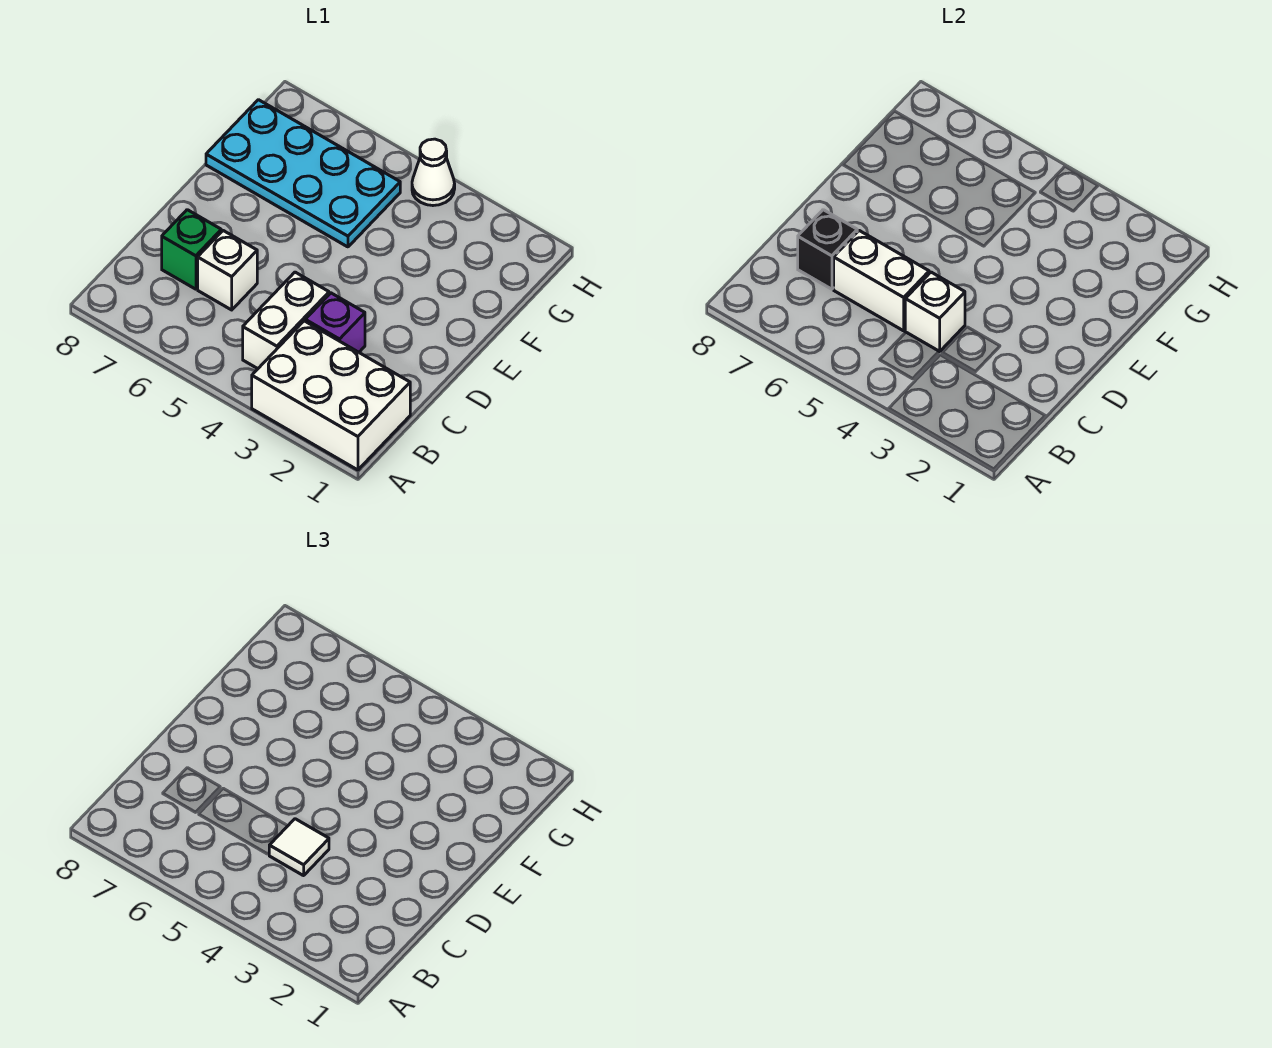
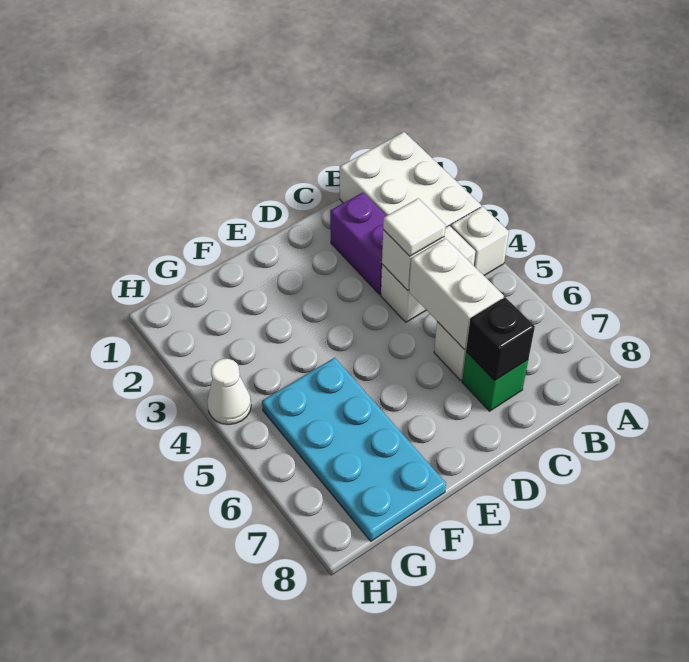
none -> white brick A4 level 1
purple brick C3 level 1 -> purple brick C2:C3 level 1

